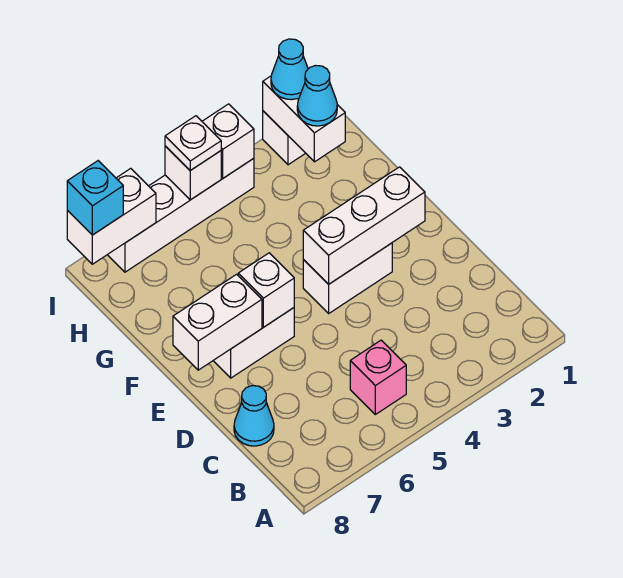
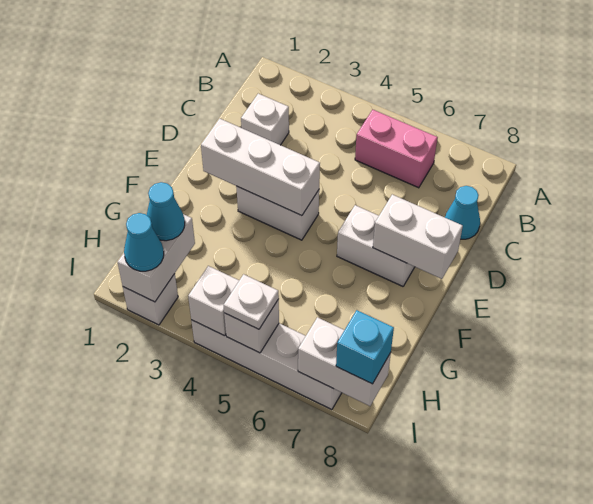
pink brick B5 level 1 -> pink brick B5:B6 level 1
white brick E6 level 2 -> white brick C2 level 1

